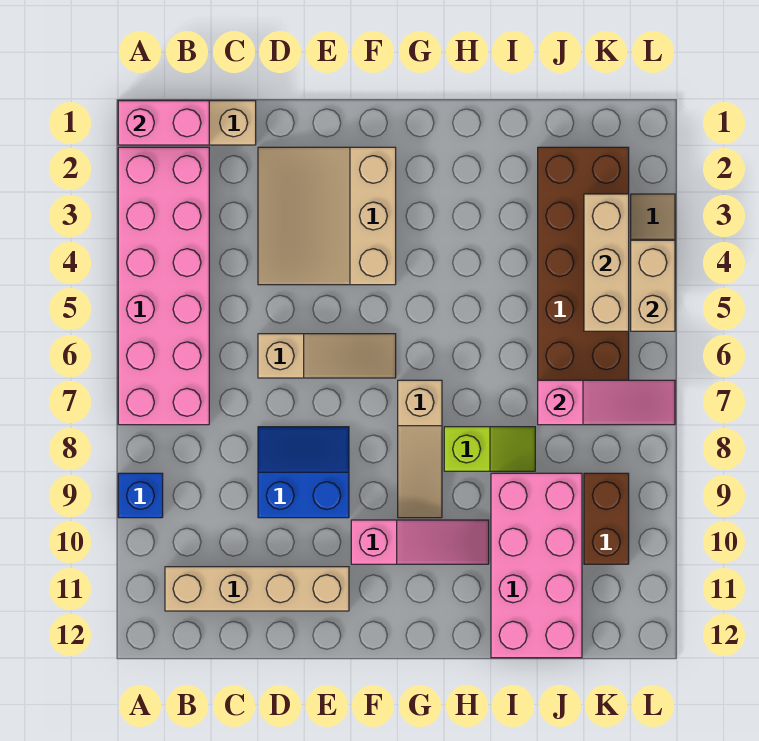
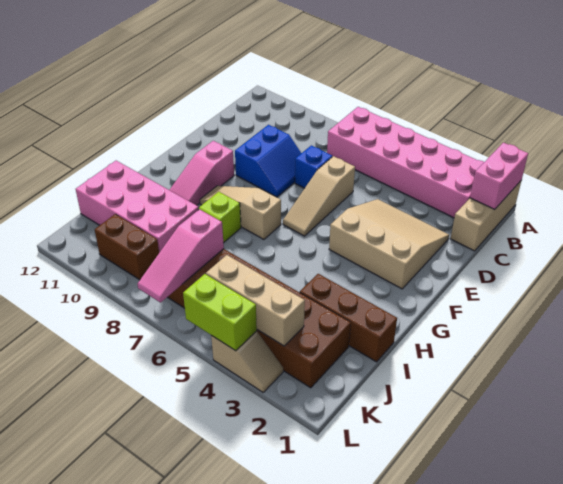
blue brick A9 level 1 -> blue brick D7 level 1
tan brick B11:E11 level 1 -> none
none -> brown brick I1:I3 level 1
tan brick L4:L5 level 2 -> lime brick L4:L5 level 2

